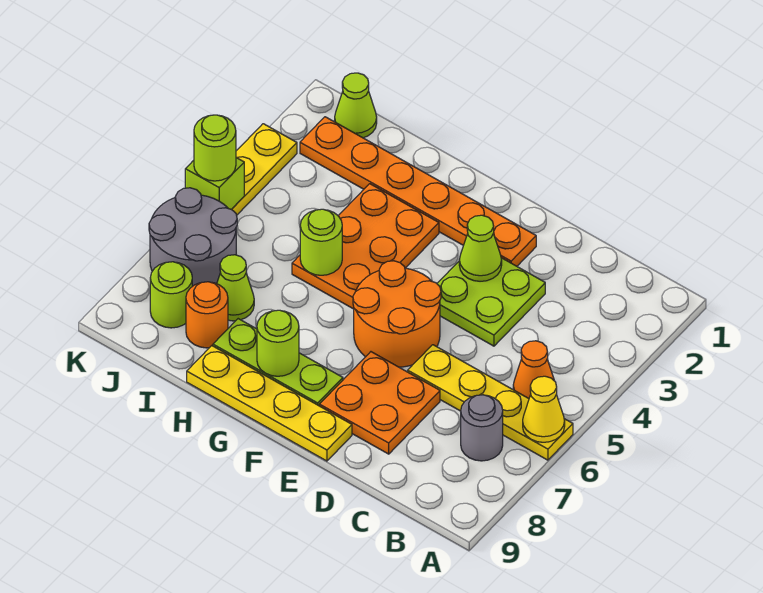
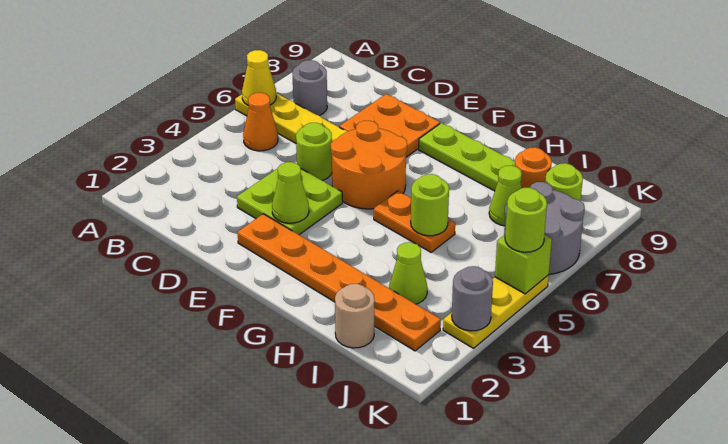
yellow plate E9:H9 level 1 -> none
orange plate G3:H5 level 1 -> orange plate G5:H5 level 1
lime round brick G8 level 2 -> lime round brick D5 level 1
none -> tan round brick I1 level 1
lime cone J1 level 1 -> lime cone I3 level 1
none -> grey round brick K3 level 2

